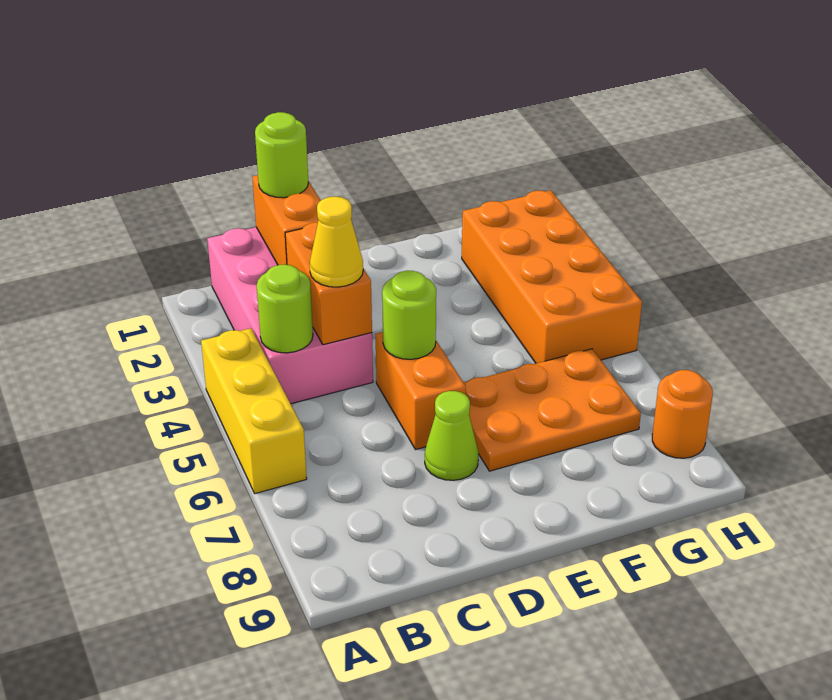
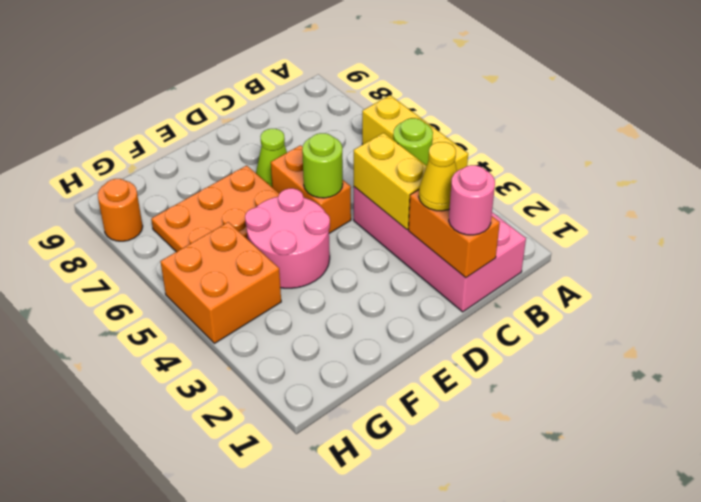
lime round brick C1 level 3 -> pink round brick C1 level 3
orange brick C3:C4 level 2 -> yellow brick C3:C4 level 2
yellow cone C4 level 3 -> yellow cone C2 level 3
none -> pink round brick E4:F5 level 1
orange brick G2:H5 level 1 -> orange brick G4:H5 level 1

